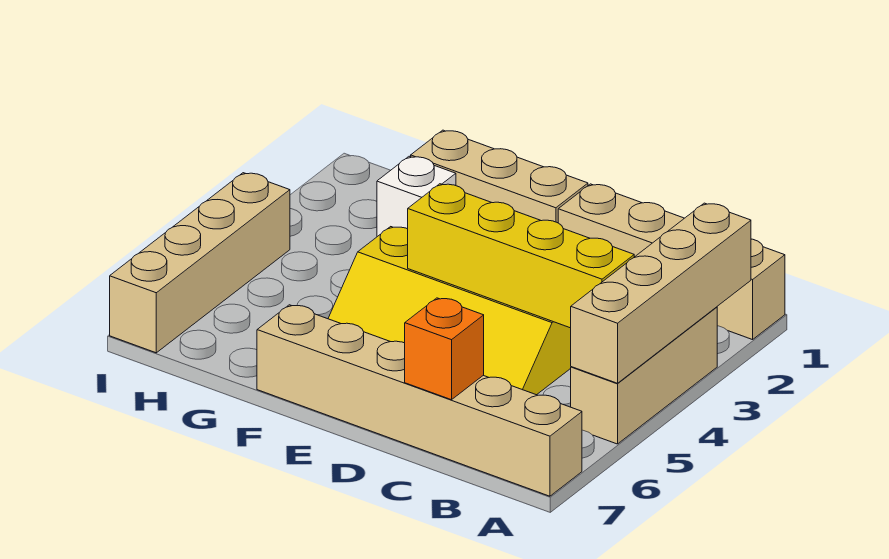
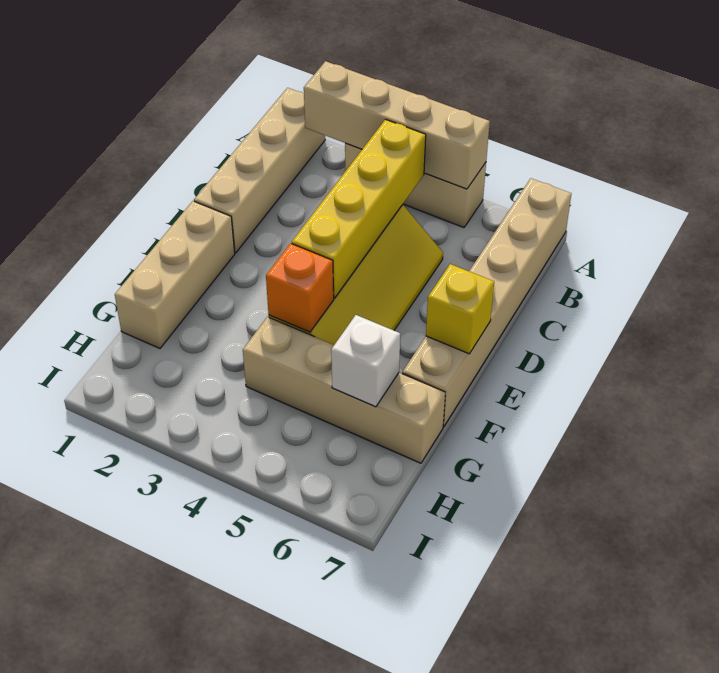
orange brick C7 level 2 -> orange brick F4 level 2
none -> yellow brick E7 level 2
white brick G2 level 1 -> white brick G6 level 2
tan brick I4:I7 level 1 -> tan brick G4:G7 level 1

